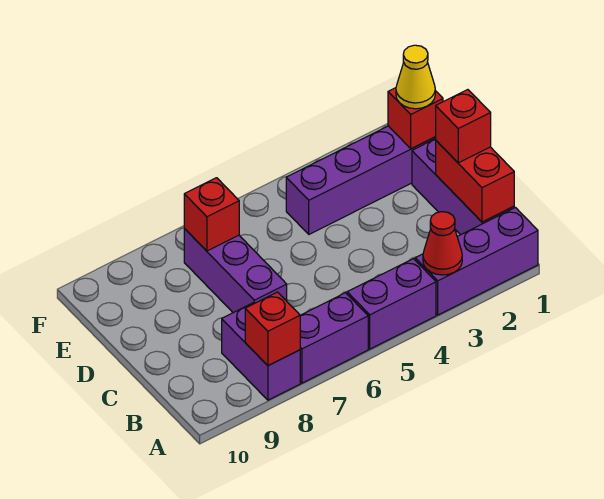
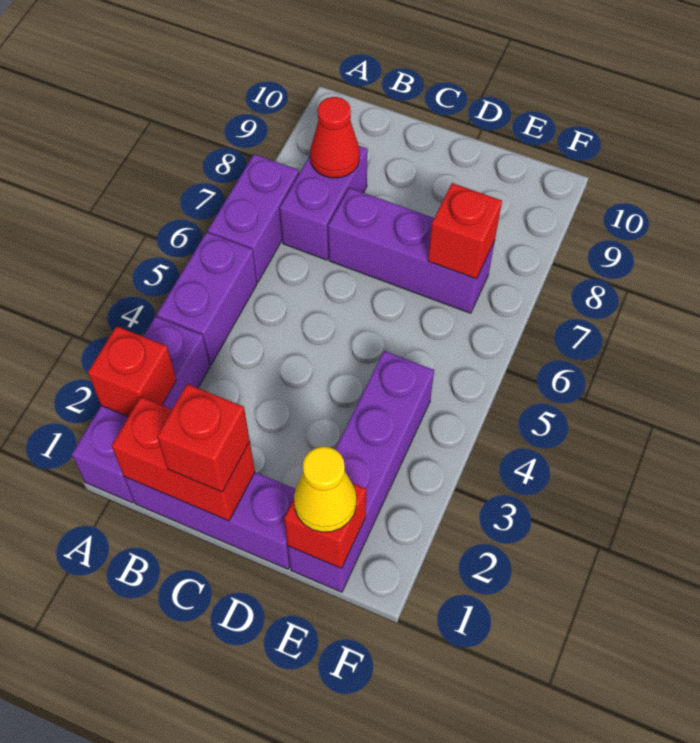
red cone A3 level 2 -> red cone B8 level 2
purple brick A8:B8 level 1 -> purple brick B7:B8 level 1
red brick A8 level 2 -> red brick A2 level 2

